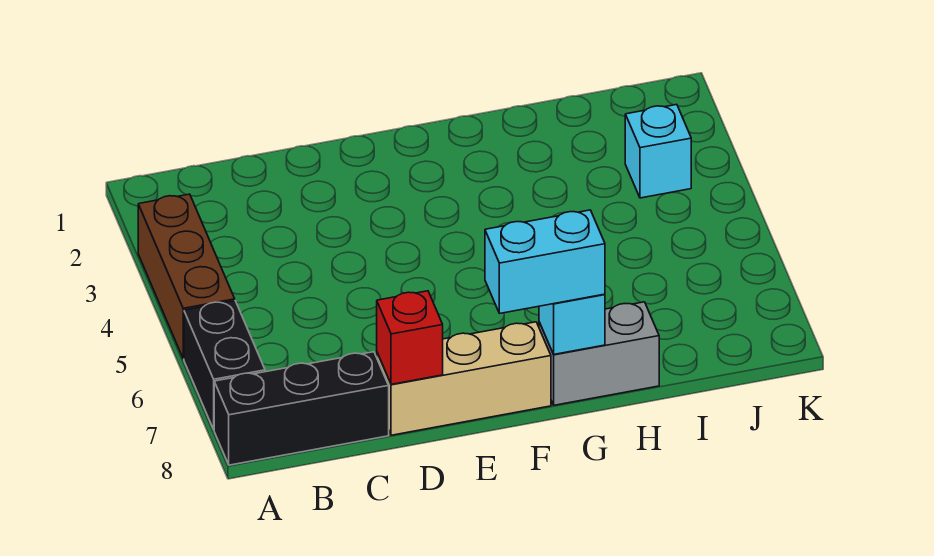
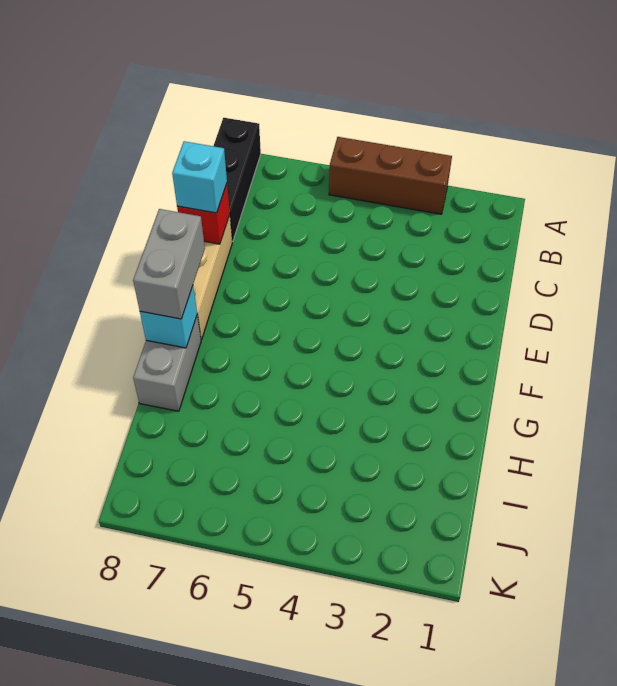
black brick A6:A7 level 1 -> none
cyan brick F8:G8 level 3 -> grey brick F8:G8 level 3
cyan brick J3 level 1 -> cyan brick D8 level 3

